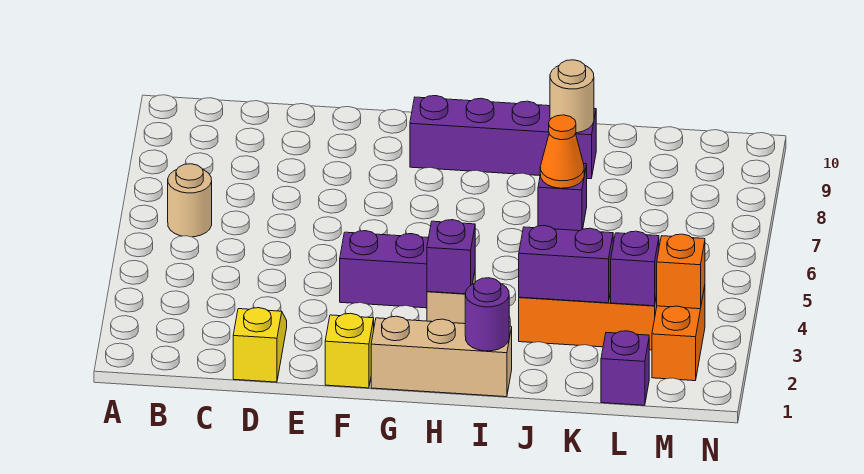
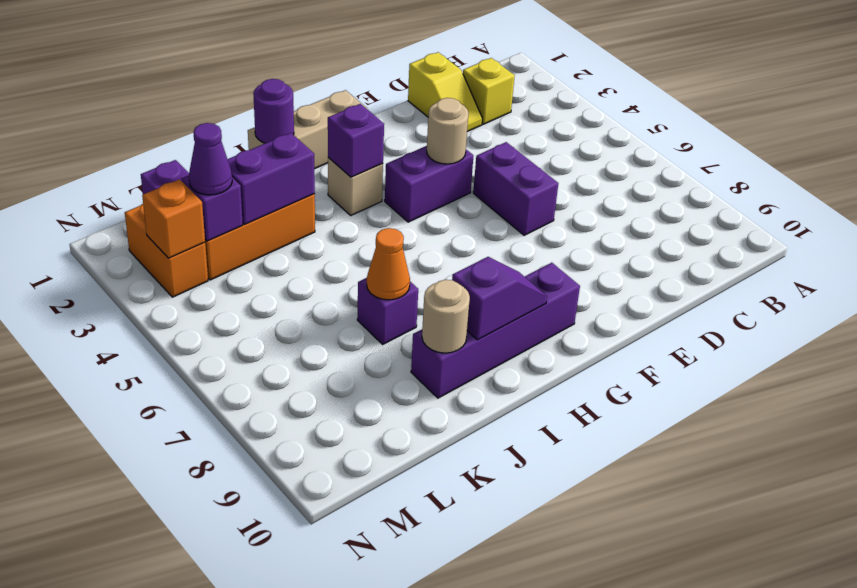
tan round brick B6 level 1 -> tan round brick F4 level 2
none -> purple brick E5:E6 level 1
yellow brick F1 level 1 -> yellow brick C2 level 1
none -> purple slope H9:I9 level 2 top I
none -> purple cone L3 level 3

